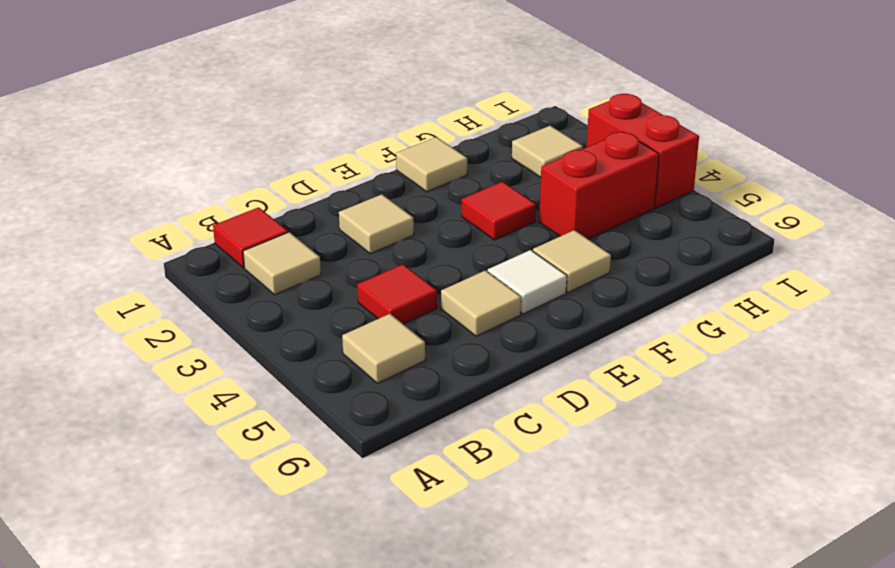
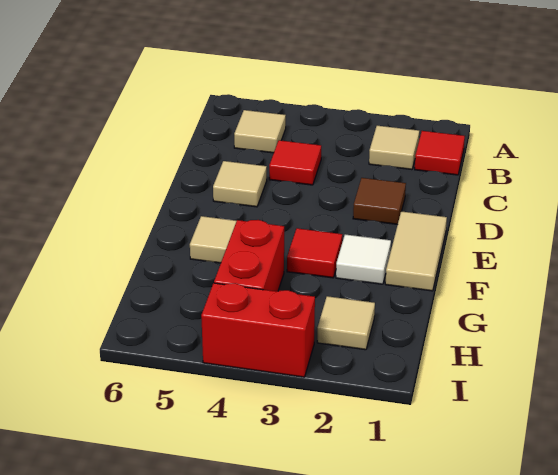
tan tile D2 level 1 -> brown tile D2 level 1
white tile E5 level 1 -> white tile F2 level 1
tan tile F1 level 1 -> tan tile E1:F1 level 1

